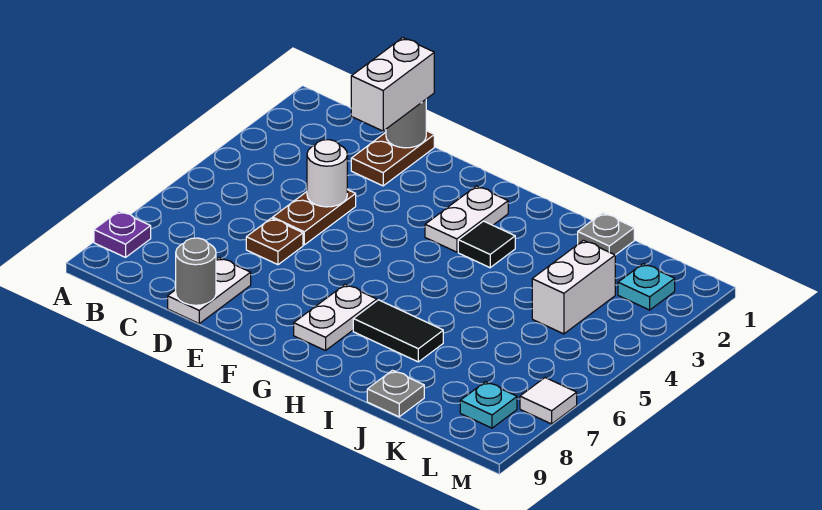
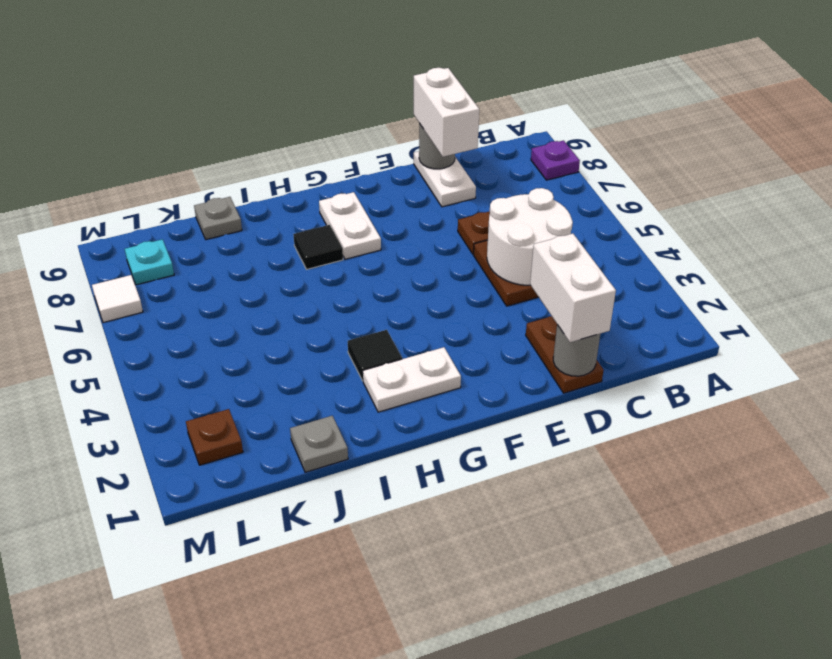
white round brick D4 level 2 -> white round brick C4:D5 level 2
white plate G2:G3 level 1 -> white plate G2:H2 level 1
black tile H7:I7 level 1 -> black tile H7 level 1
white brick K3:K4 level 1 -> white brick D8:D9 level 3
cyan plate L2 level 1 -> brown plate L2 level 1

